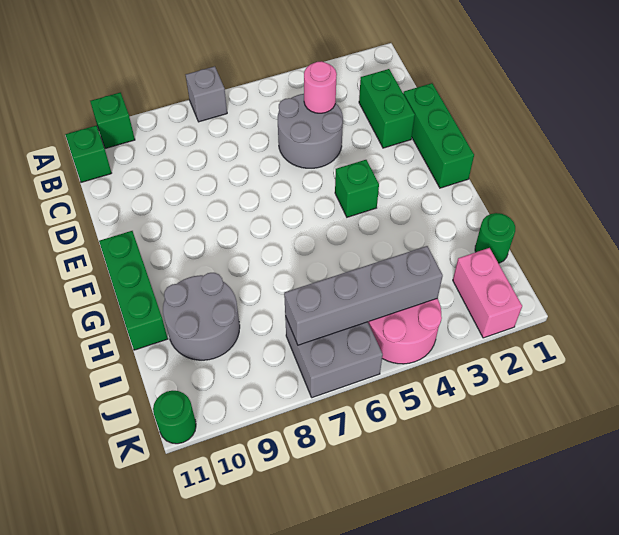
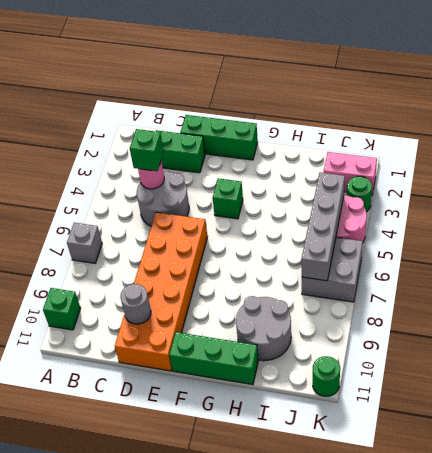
green brick B11 level 1 -> green brick C4 level 3
none -> orange brick D6:E11 level 1
none -> grey round brick D10 level 2
green round brick I1 level 1 -> green round brick K3 level 1

